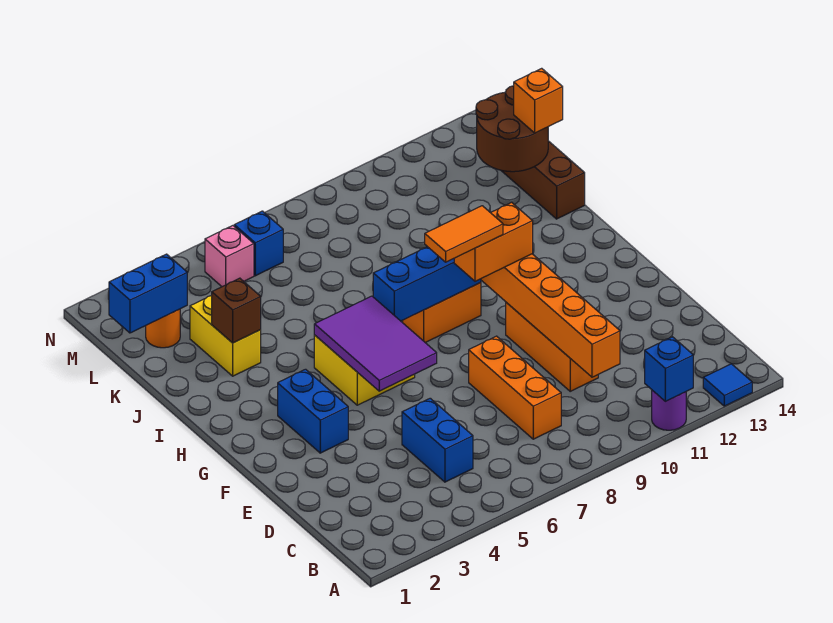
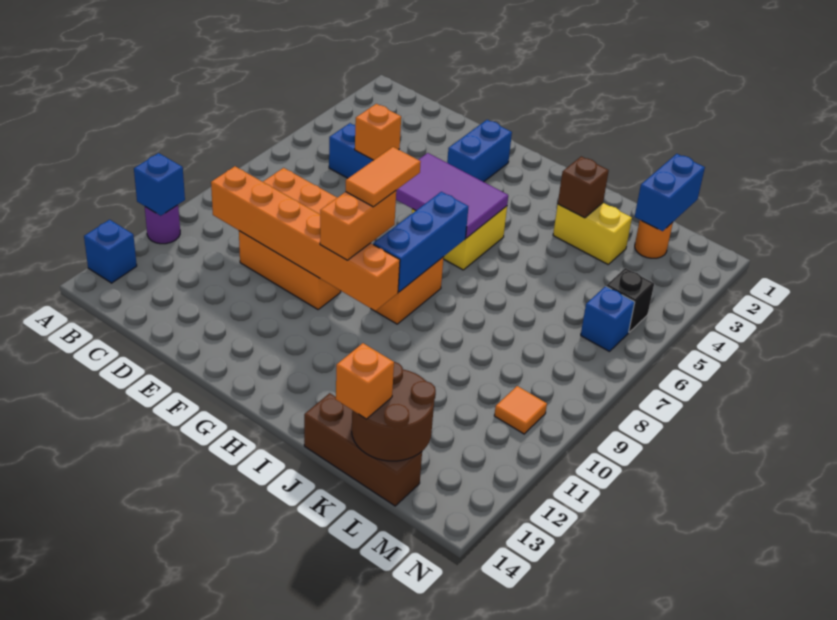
blue tile A13 level 1 -> blue brick A13 level 1
none -> orange brick D5 level 2
blue brick F3:G3 level 1 -> blue brick F2:F3 level 1
pink brick M5 level 1 -> black brick M5 level 1
none -> orange tile M10 level 1

